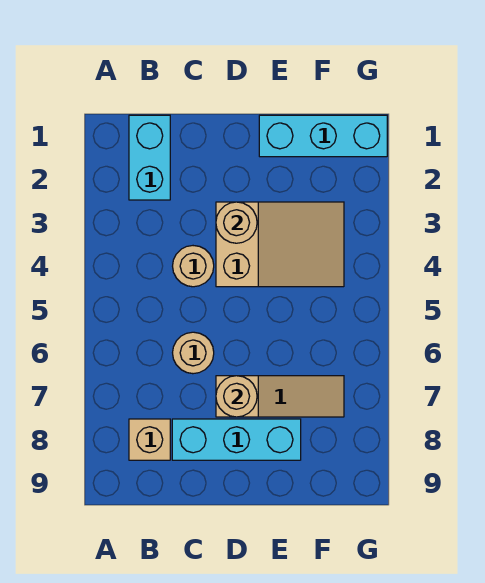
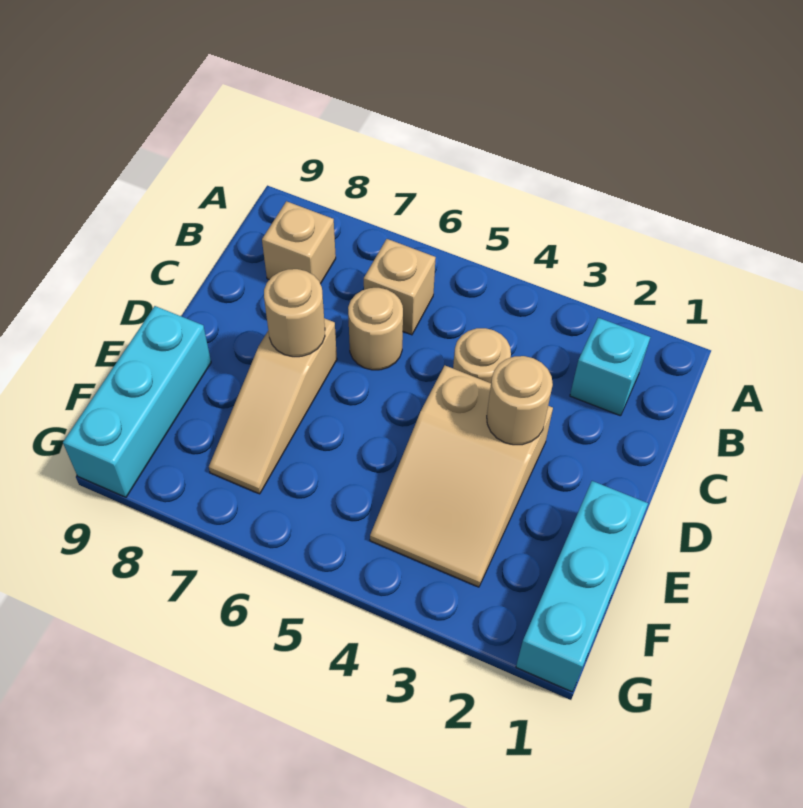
cyan brick B1:B2 level 1 -> cyan brick B2 level 1
none -> tan brick B6 level 1
cyan brick C8:E8 level 1 -> cyan brick E9:G9 level 1

